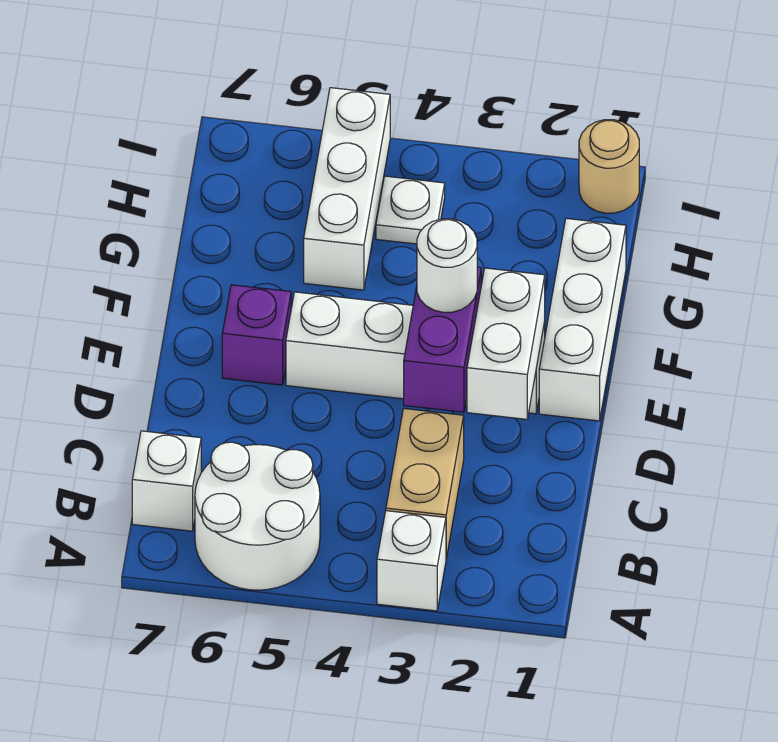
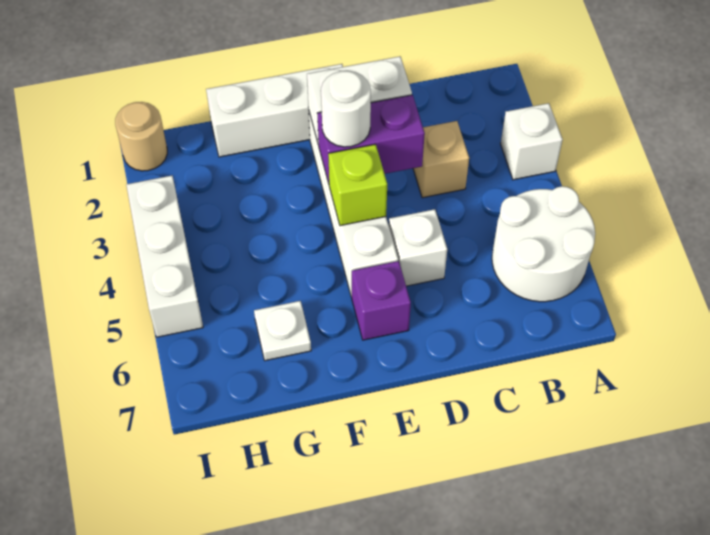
tan brick B3:C3 level 1 -> tan brick C3 level 1
white brick B7 level 1 -> white brick D5 level 1
none -> lime brick E4 level 2
white brick G5:I5 level 1 -> white brick I3:I5 level 1
white plate H4 level 1 -> white plate G6 level 1

